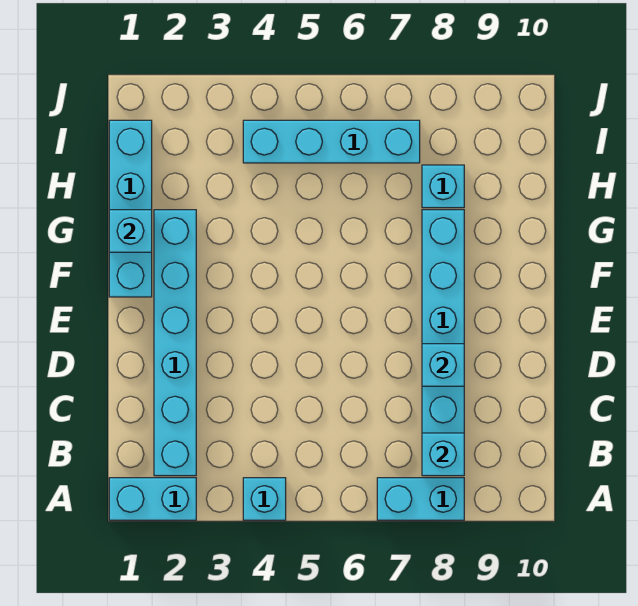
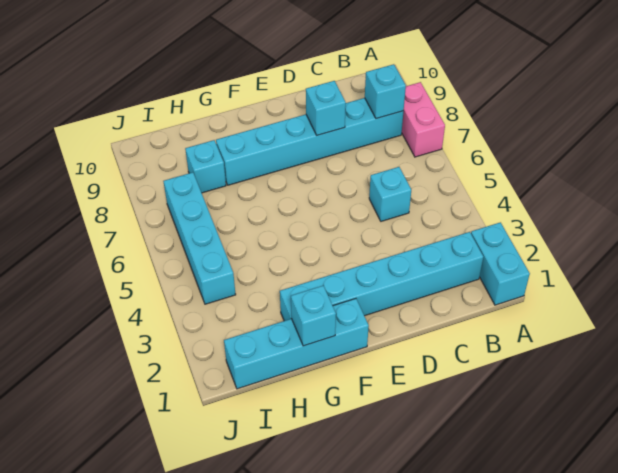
cyan brick A4 level 1 -> cyan brick C5 level 1
cyan brick A7:A8 level 1 -> pink brick A7:A8 level 1

